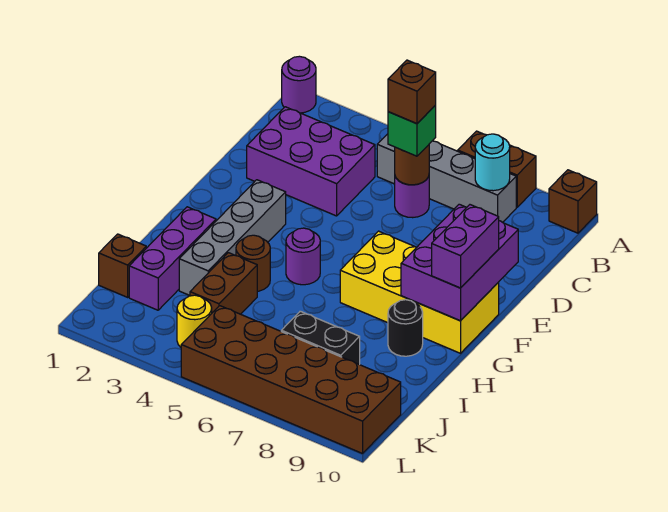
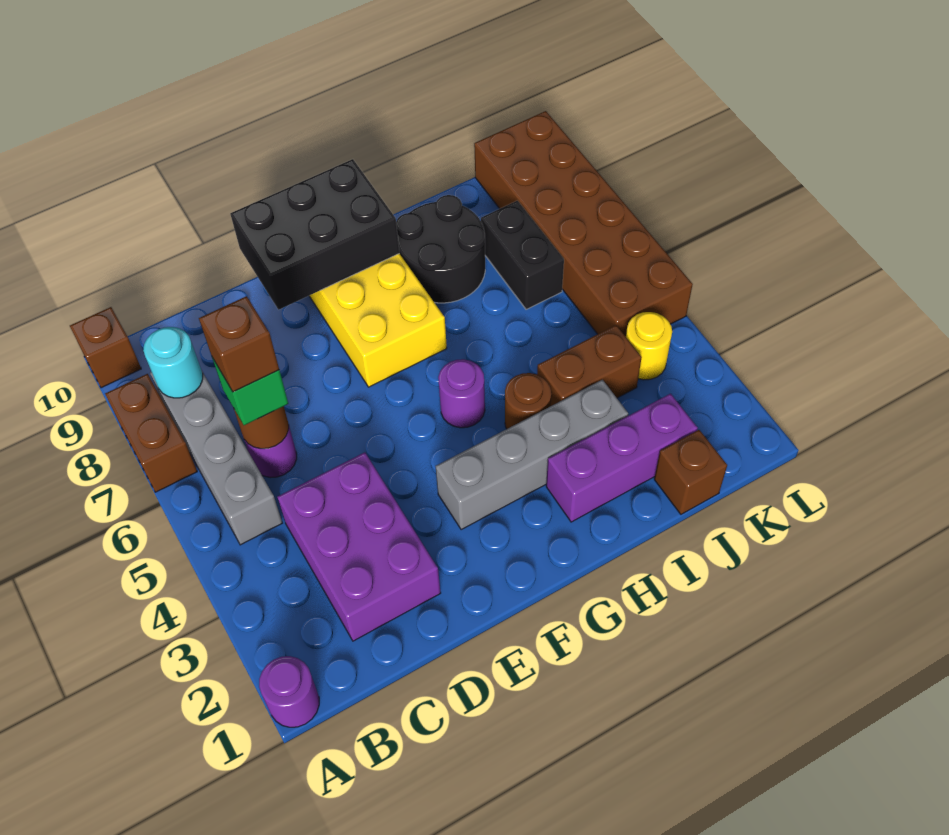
purple brick E9:G10 level 2 -> black brick E9:G10 level 2
purple brick F10:G10 level 3 -> none
black round brick H9 level 1 -> black round brick H8:I9 level 1

